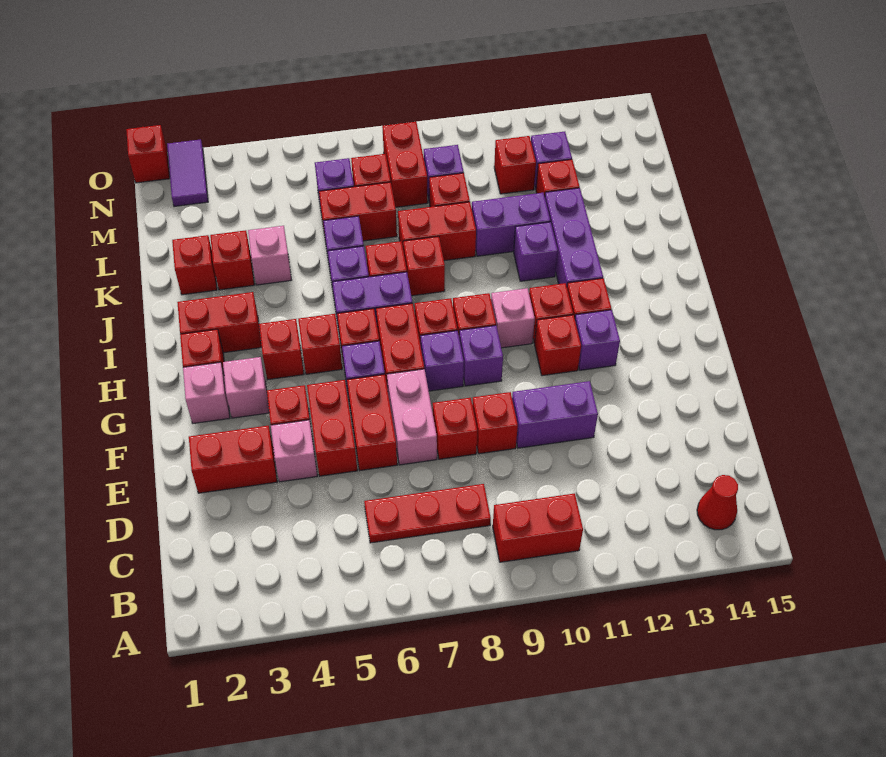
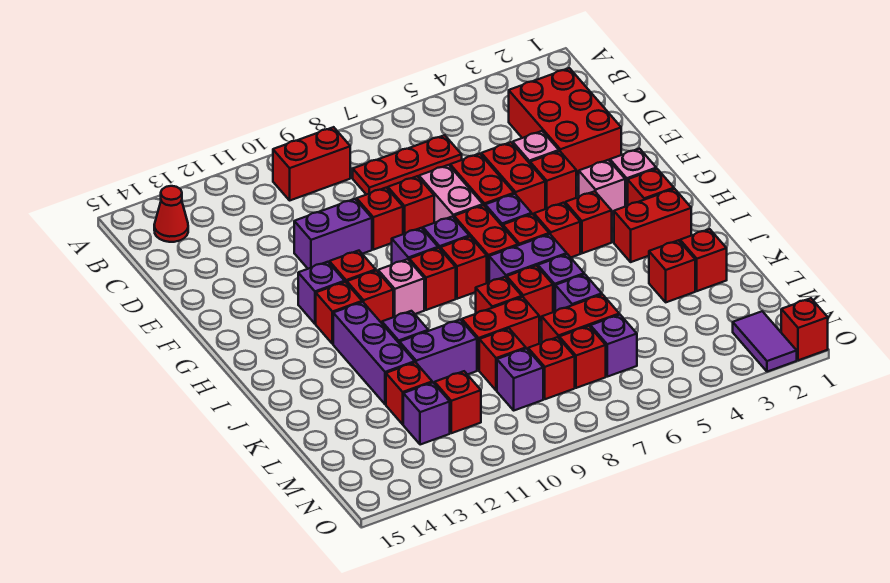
red brick E2:E3 level 1 -> red brick C2:E3 level 1
pink brick K4 level 1 -> none
red brick M8:N8 level 1 -> red brick M8 level 1

